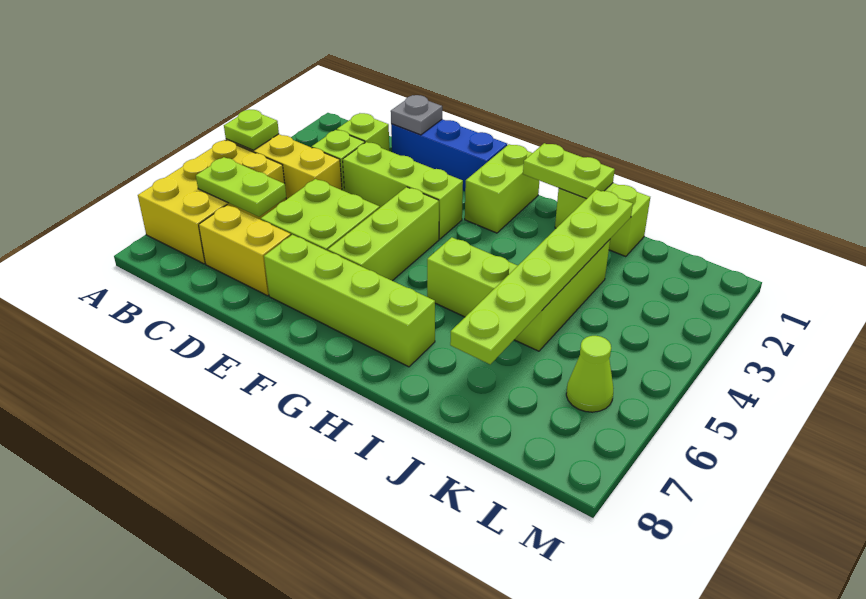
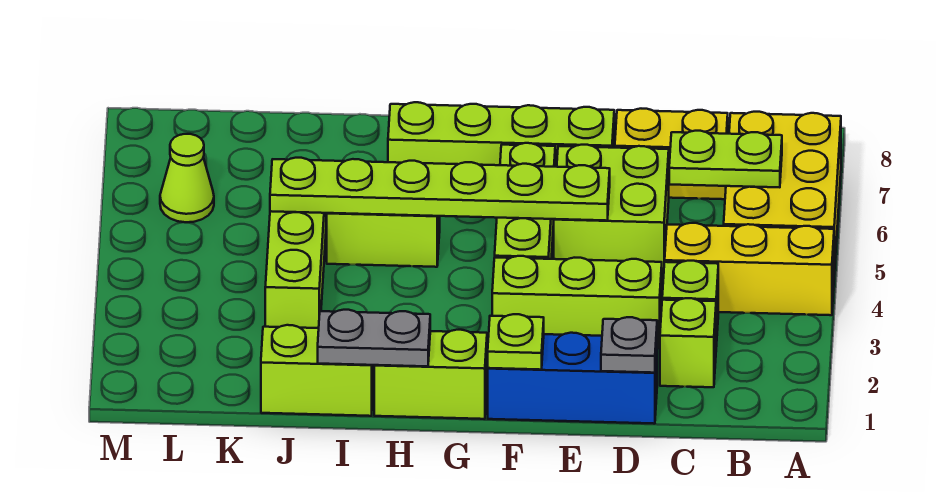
lime plate A4 level 2 -> lime plate F1 level 2
lime brick G1:G2 level 1 -> lime brick G1:H1 level 1
lime plate H1:I1 level 2 -> grey plate H1:I1 level 2
lime plate J2:J7 level 2 -> lime plate E5:J5 level 2

